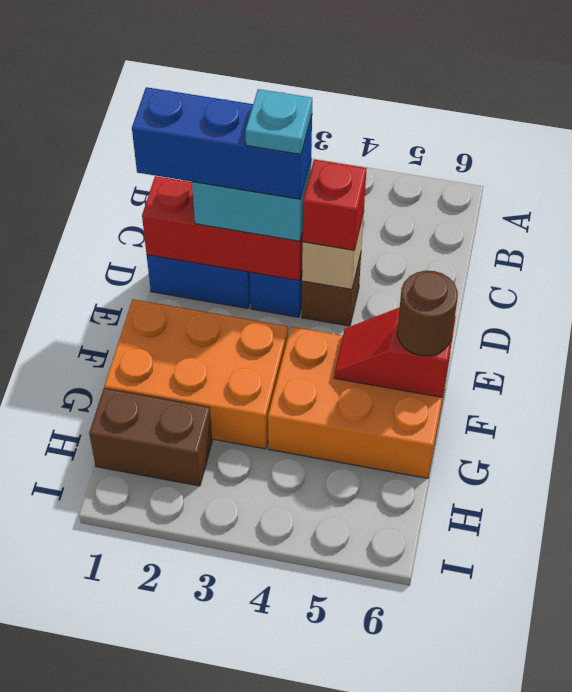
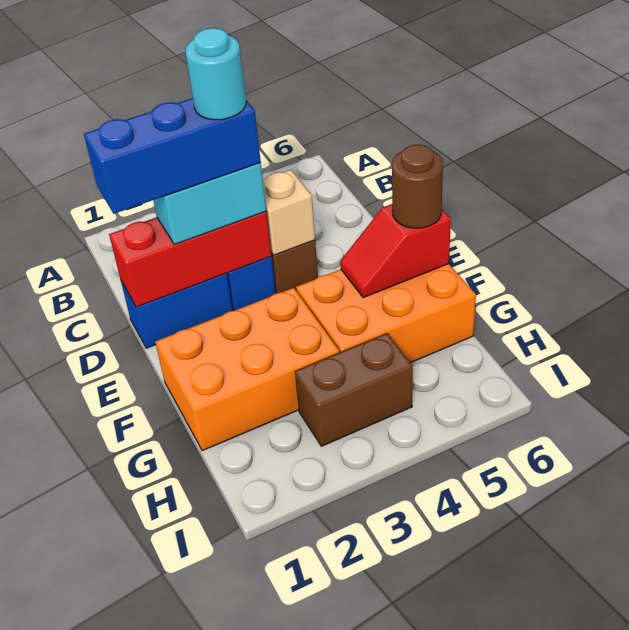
cyan plate D3 level 5 -> cyan round brick D3 level 5
red brick D4 level 3 -> none
brown brick H1:H2 level 1 -> brown brick H3:H4 level 1

